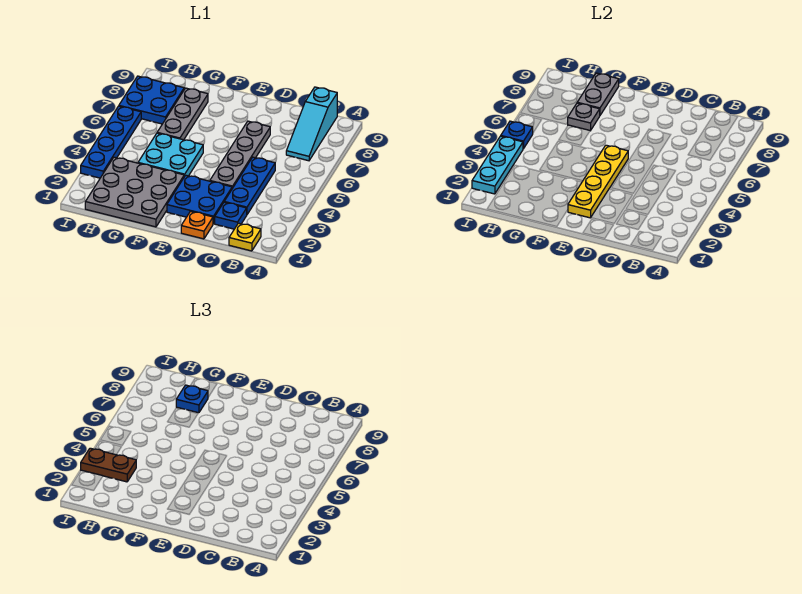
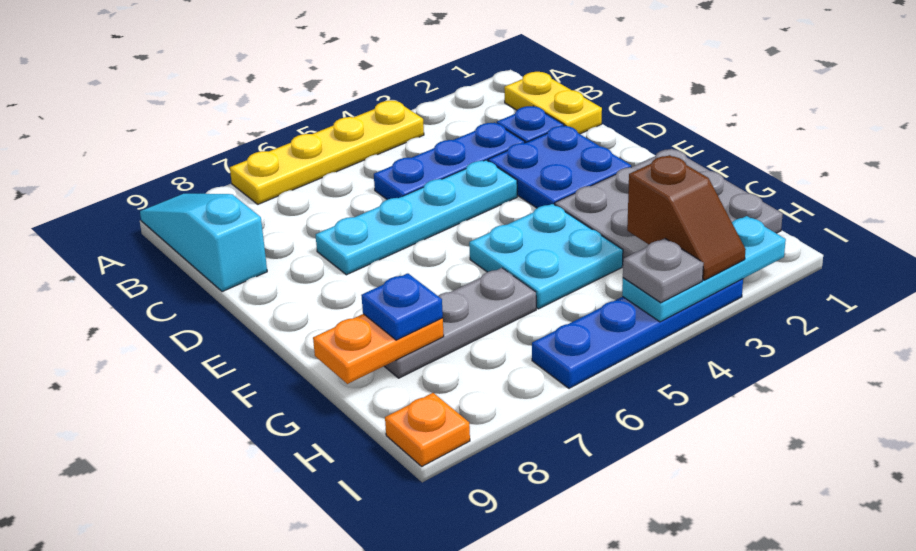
yellow plate B1 level 1 -> yellow plate B1:C1 level 1
cyan slope B7:B9 level 1 top 9 -> cyan slope A9:C9 level 1 top C
orange plate D1 level 1 -> orange plate I9 level 1
grey plate D4:D7 level 1 -> cyan plate D4:D7 level 1
yellow plate E2:E5 level 2 -> yellow plate A4:A7 level 1
grey plate G7 level 2 -> grey plate I4 level 3
grey plate G8:G9 level 2 -> orange plate G8:G9 level 2
brown plate H3:I3 level 3 -> brown slope H3:I3 level 3 top H
blue plate H7:I8 level 1 -> none
blue plate I5 level 2 -> none

